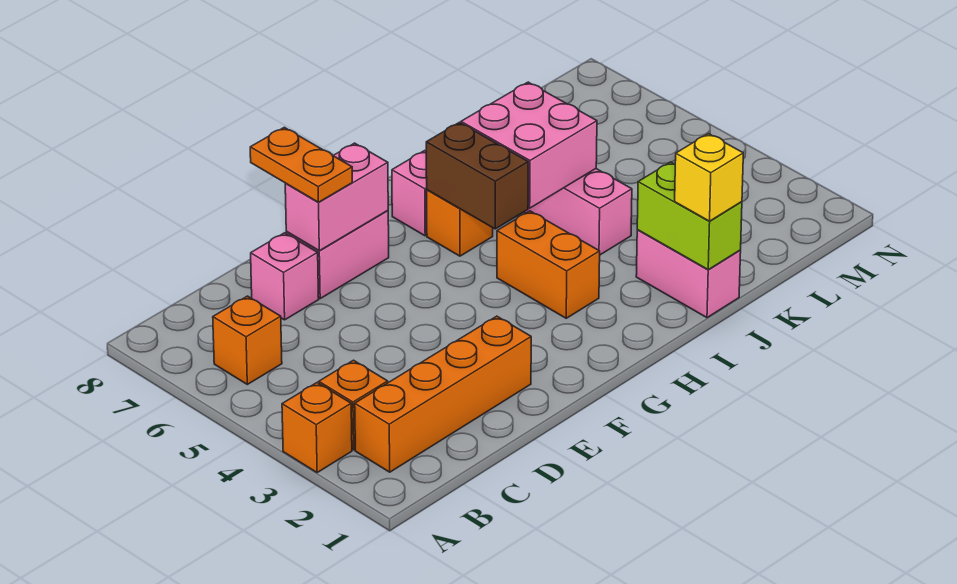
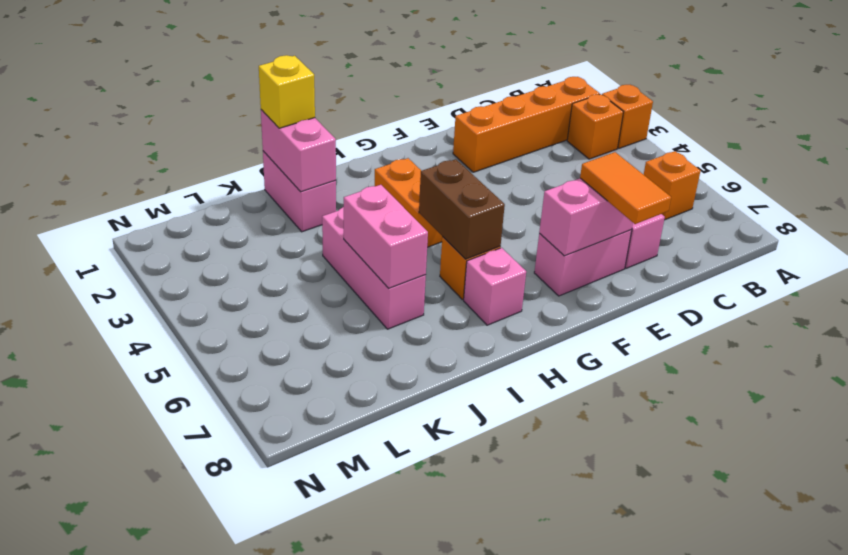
orange plate E7:E8 level 3 -> orange tile E7:E8 level 3
pink brick I5:J6 level 2 -> pink brick J5:J6 level 2
lime brick J1:J2 level 2 -> pink brick J1:J2 level 2

